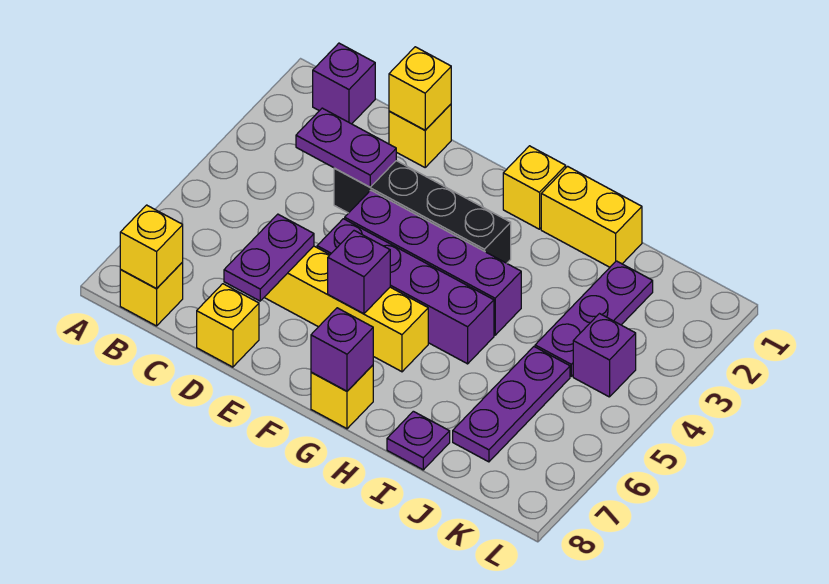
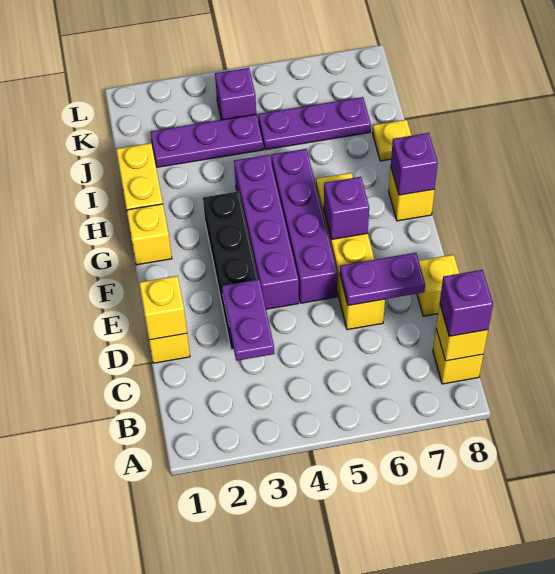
purple brick B1 level 1 -> purple brick B8 level 3
purple plate I8 level 1 -> yellow plate I8 level 1

